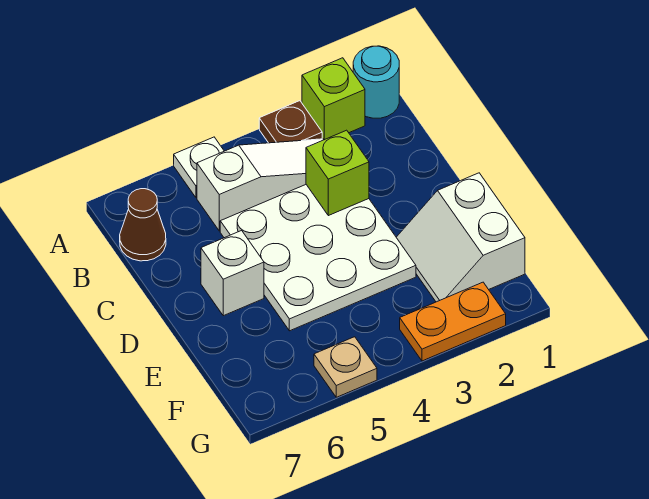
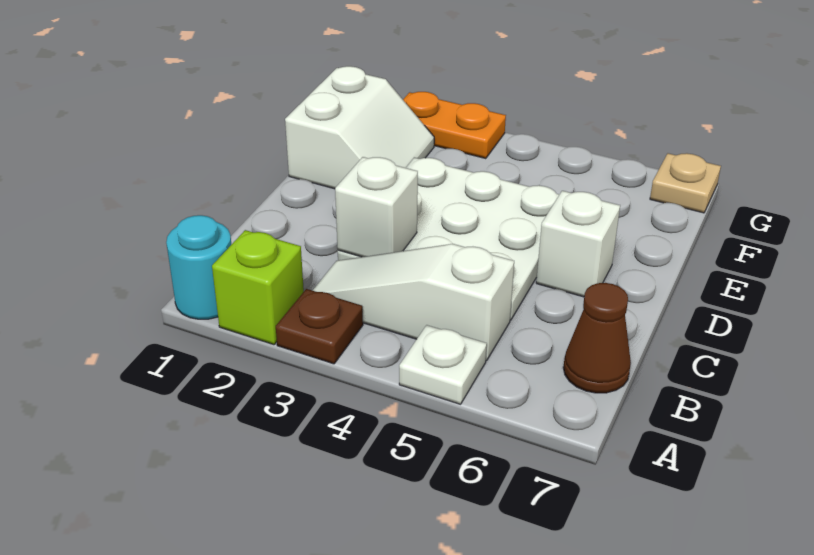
lime brick C3 level 2 -> white brick C3 level 2
tan plate G5 level 1 -> tan plate G7 level 1

